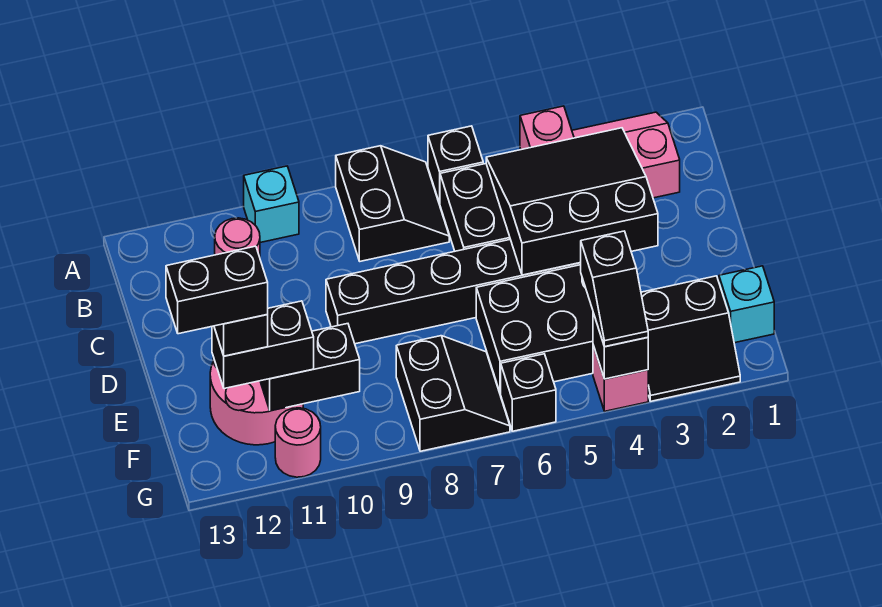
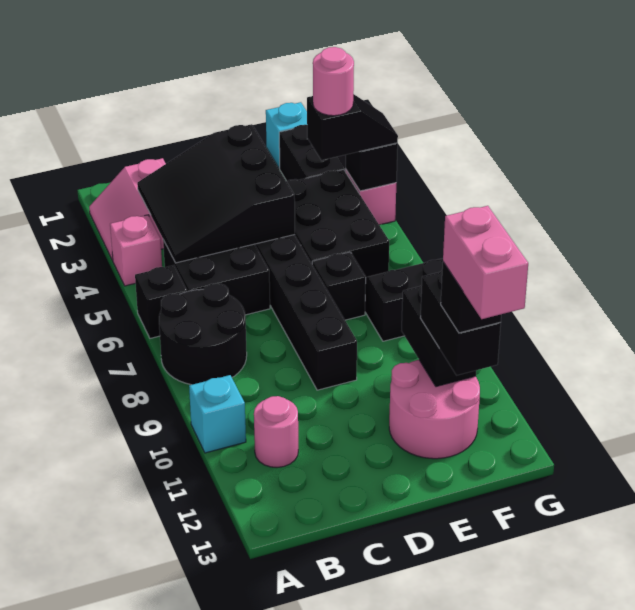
black slope A7:B8 level 1 top 8 -> black round brick A7:B8 level 1
black brick F12:F13 level 5 -> pink brick F12:F13 level 5
black brick G6 level 1 -> black brick E7 level 1
pink round brick G11 level 1 -> pink round brick F4 level 4

